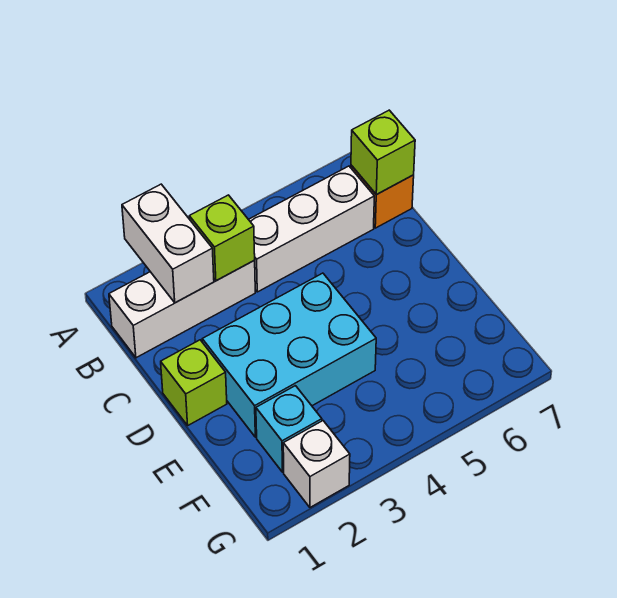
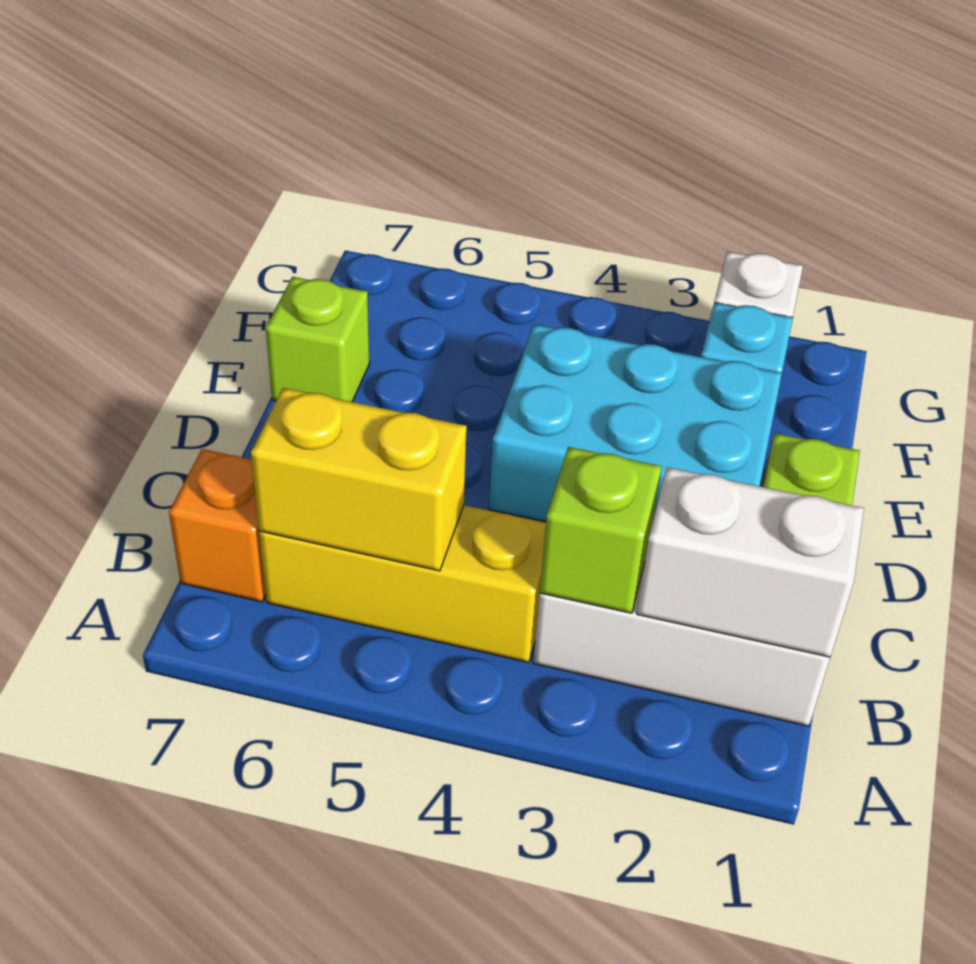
white brick A2:B2 level 2 -> white brick B1:B2 level 2
white brick B4:B6 level 1 -> yellow brick B4:B6 level 1
none -> yellow brick B5:B6 level 2
lime brick B7 level 2 -> lime brick E7 level 1

